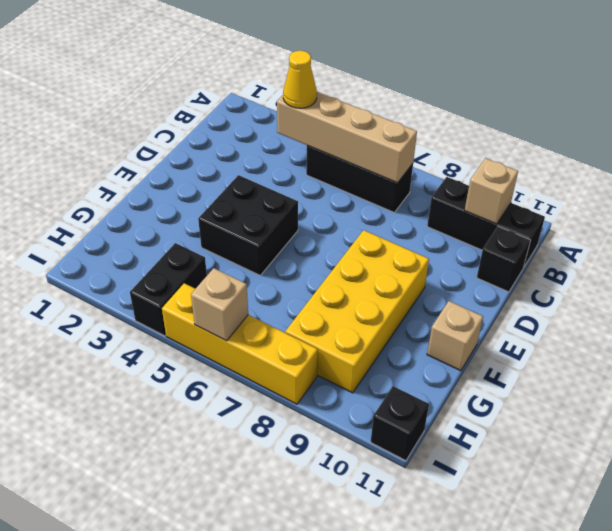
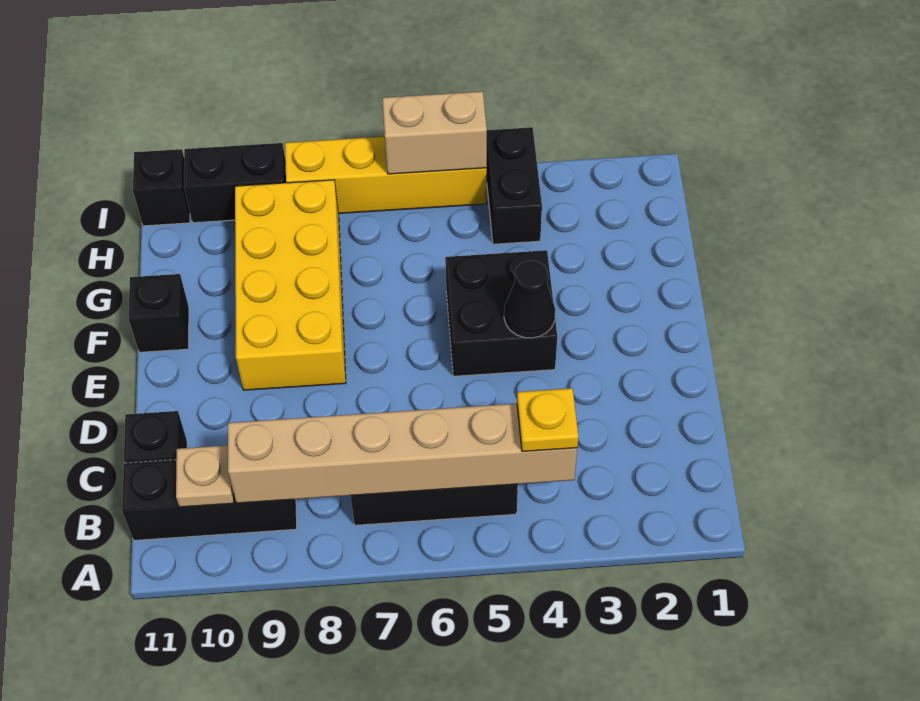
tan brick B4:B7 level 2 -> tan brick B4:B9 level 2
yellow cone B4 level 3 -> yellow plate B4 level 3
tan brick B10 level 2 -> tan plate B10 level 2
none -> black cone E4 level 2
tan brick F11 level 1 -> black brick F11 level 1
tan brick I6 level 2 -> tan brick I5:I6 level 2
none -> black brick I9:I10 level 1

